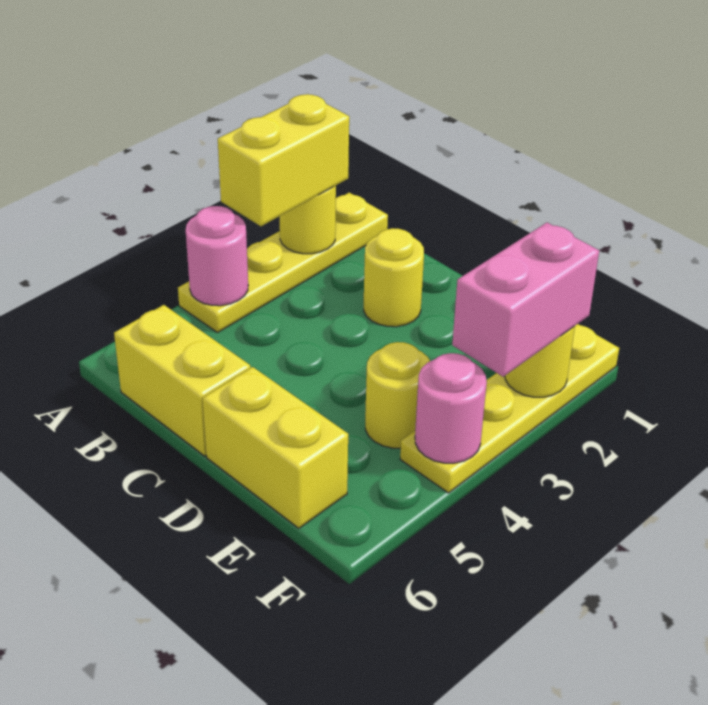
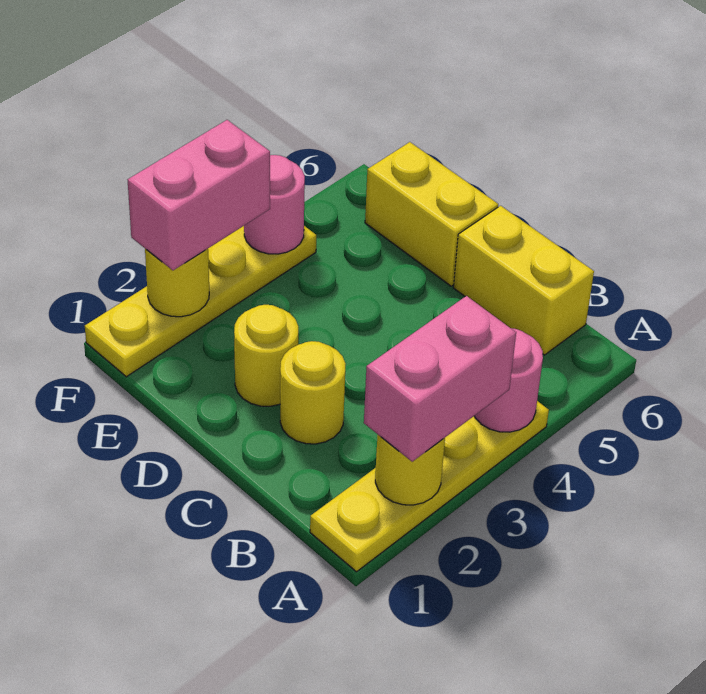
yellow brick A2:A3 level 3 -> pink brick A2:A3 level 3
yellow round brick E4 level 1 -> yellow round brick D2 level 1

